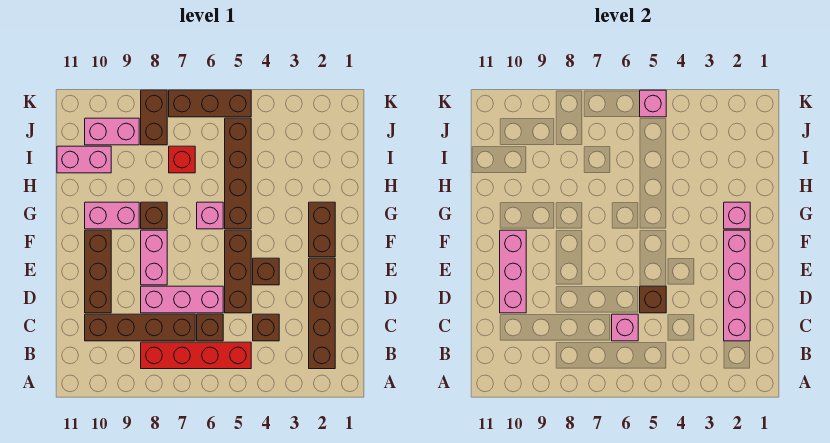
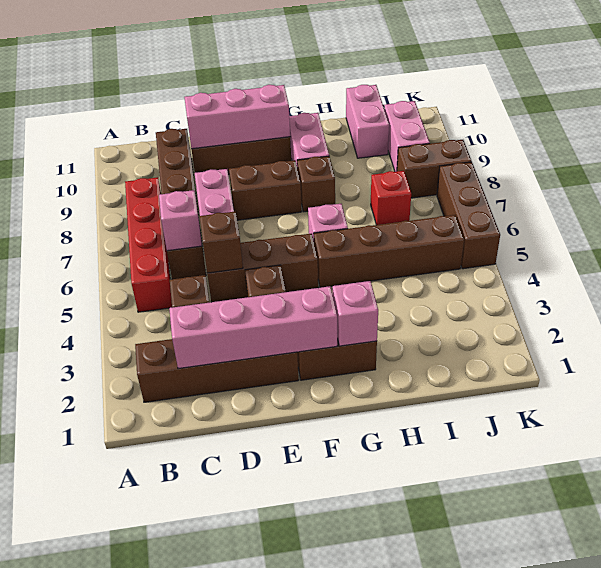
pink brick E8:F8 level 1 -> brown brick E8:F8 level 1
pink brick K5 level 2 -> none

